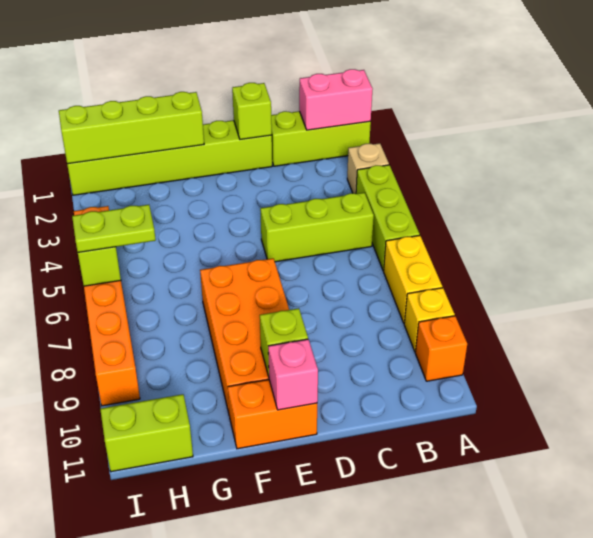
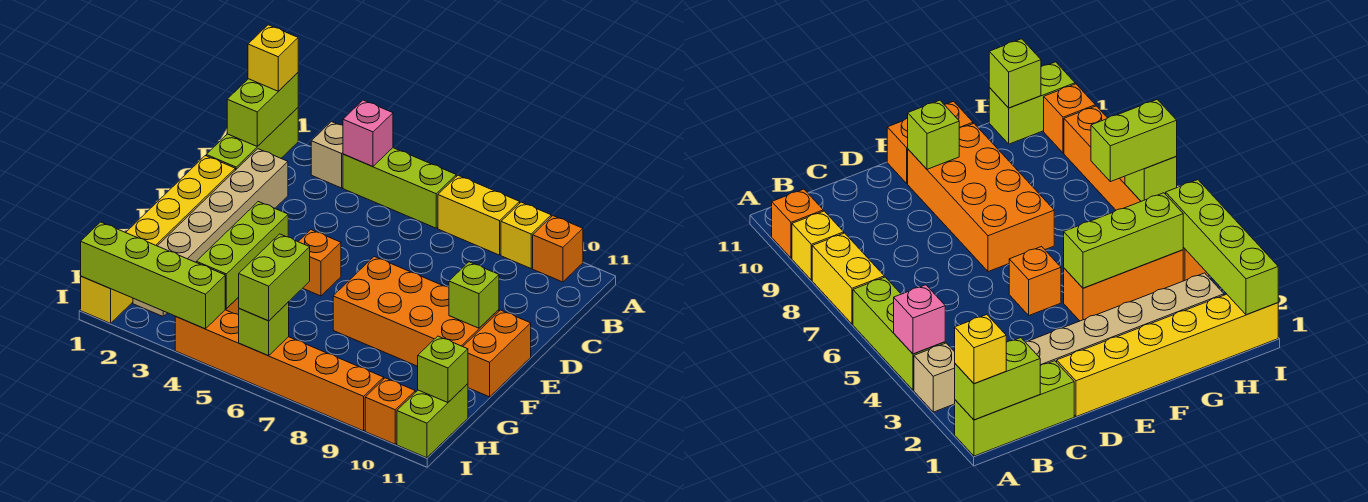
pink brick A1:B1 level 2 -> lime brick A1:B1 level 2
none -> yellow brick A1 level 3
lime brick B5:D5 level 1 -> lime brick F4:H4 level 2
none -> tan brick C2:H2 level 1
lime brick D1:I1 level 1 -> yellow brick D1:I1 level 1
lime brick D1 level 2 -> lime brick H11 level 2
none -> orange brick E5 level 1
pink brick E11 level 2 -> pink brick A4 level 2
lime brick F1:I1 level 2 -> lime brick I1:I4 level 2
none -> orange brick F4:H4 level 1
lime plate H6:I6 level 3 -> lime brick H6:I6 level 3
none -> orange brick I10 level 1

